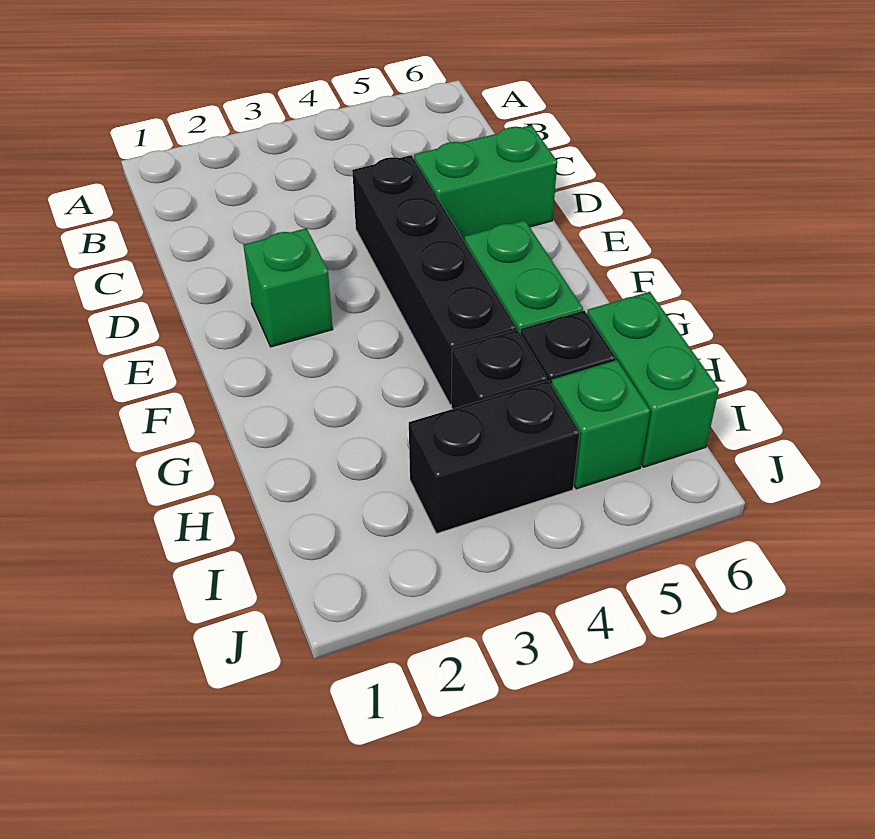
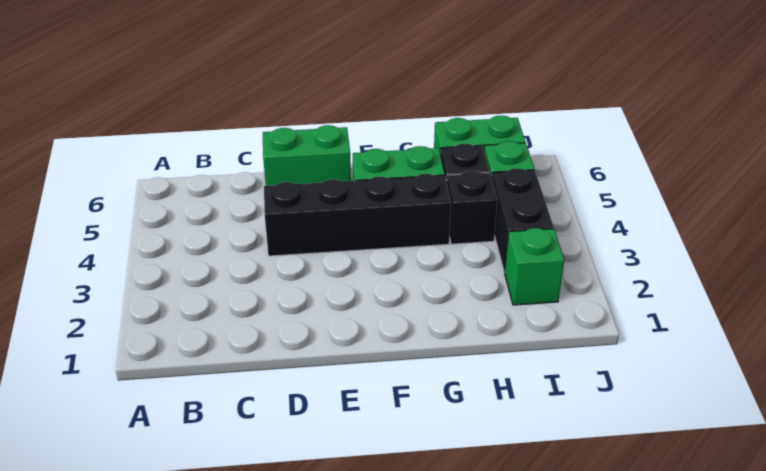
green brick D5:D6 level 1 -> green brick D6:E6 level 1
green brick E2 level 1 -> green brick I2 level 1

